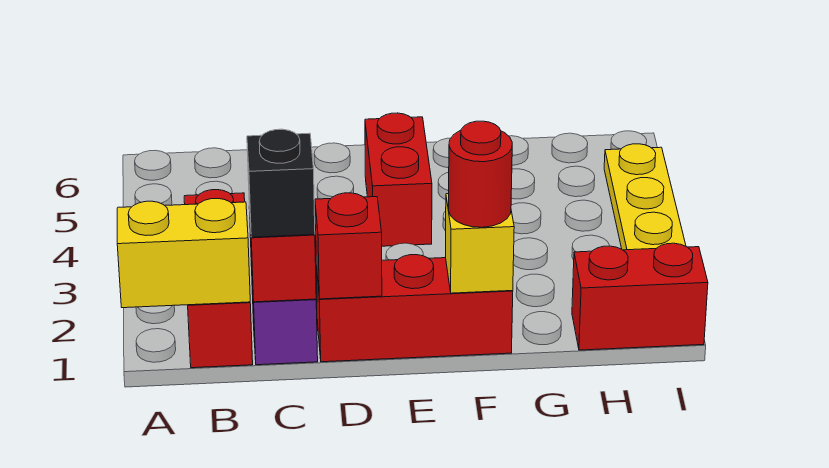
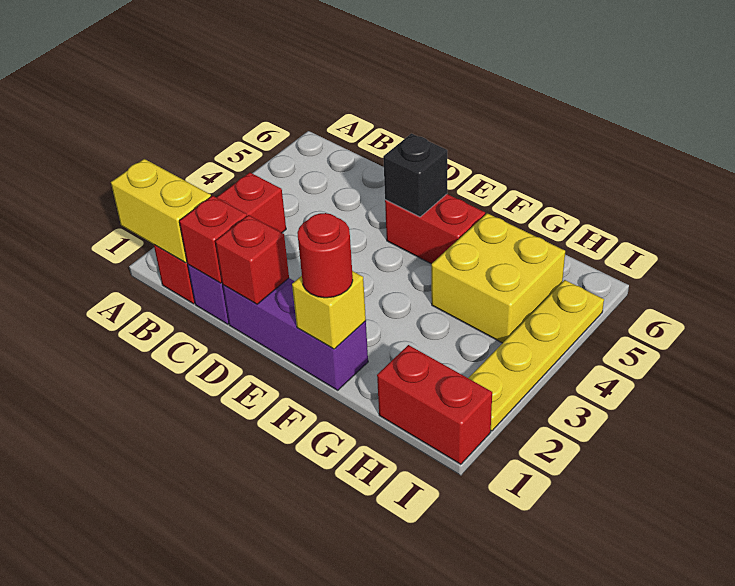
black brick C1 level 3 -> black brick E5 level 2
red brick D1:F1 level 1 -> purple brick D1:F1 level 1
red brick E4:E5 level 1 -> red brick E5:F5 level 1
none -> yellow brick G4:H5 level 1

